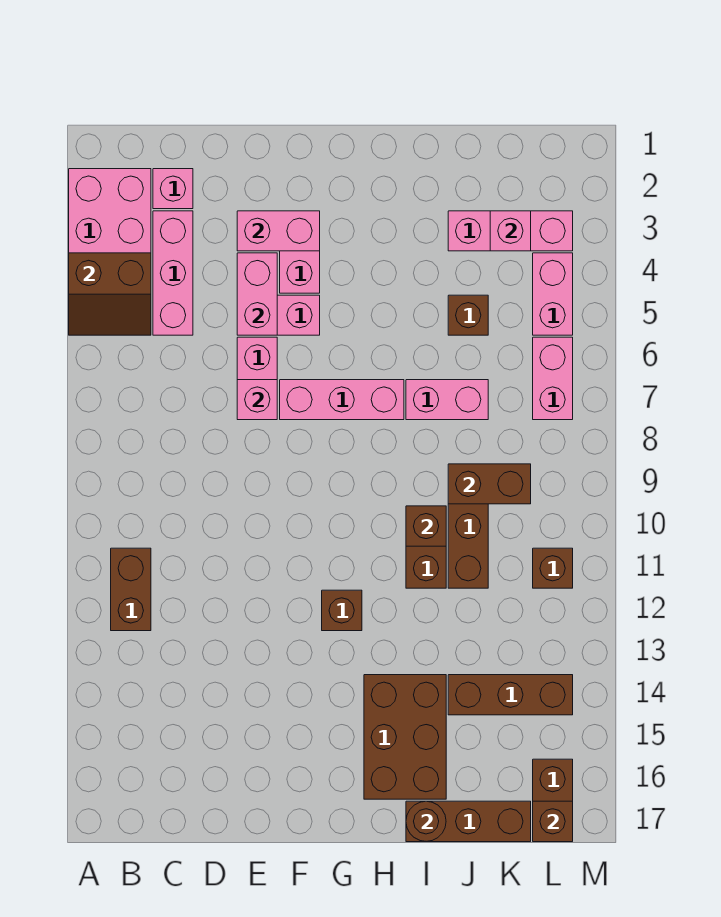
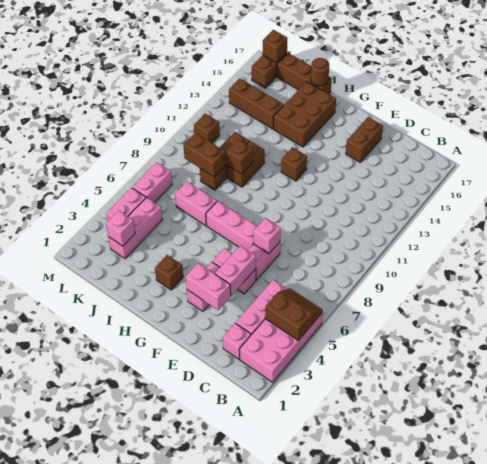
brown brick B11:B12 level 1 -> brown brick E15:E16 level 1
pink brick J3:L3 level 1 -> pink brick K3:K5 level 1
brown brick J5 level 1 -> brown brick H3 level 1

